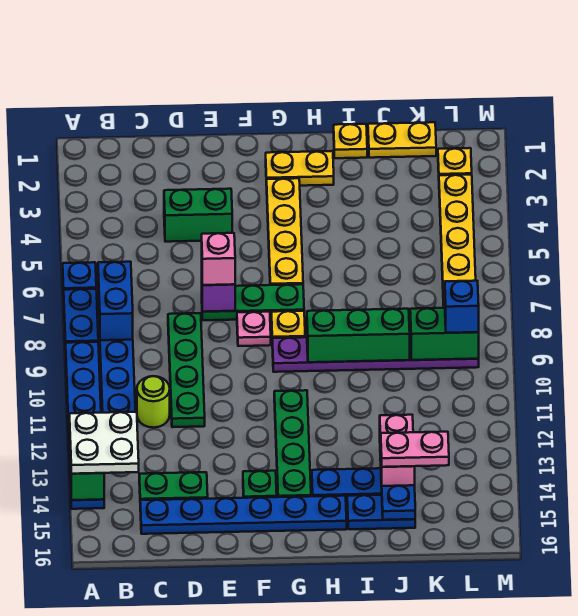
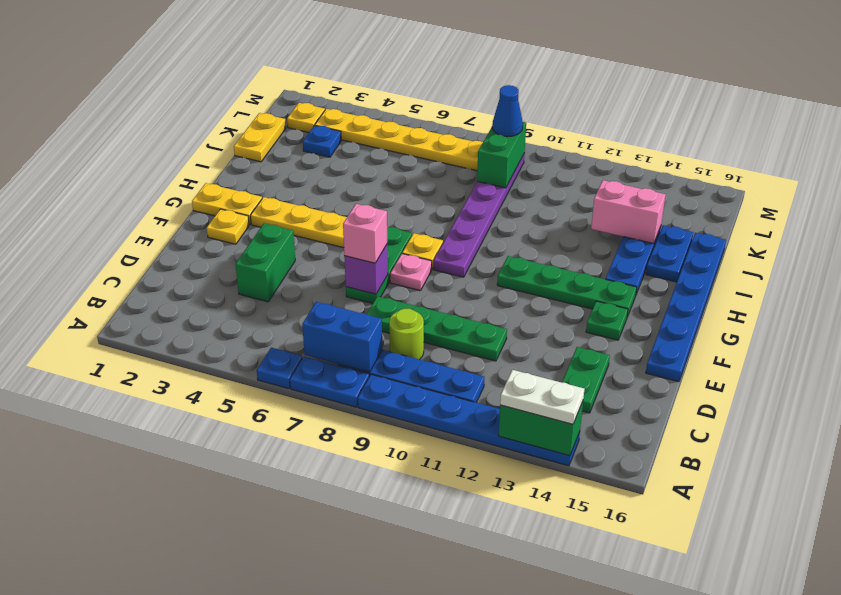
white plate A13:B14 level 3 -> white plate A13:A14 level 3
lime round brick C11 level 1 -> lime round brick C9 level 1
blue plate C15:H15 level 1 -> blue plate E16:J16 level 1
yellow plate G2:H2 level 1 -> yellow plate G1:G2 level 1
green brick H9:J9 level 2 -> none
yellow plate I1 level 1 -> yellow plate F2 level 1
pink plate J14:K14 level 3 -> none
blue plate J15 level 2 -> blue plate K3 level 1
blue brick L9 level 3 -> blue cone L9 level 3

